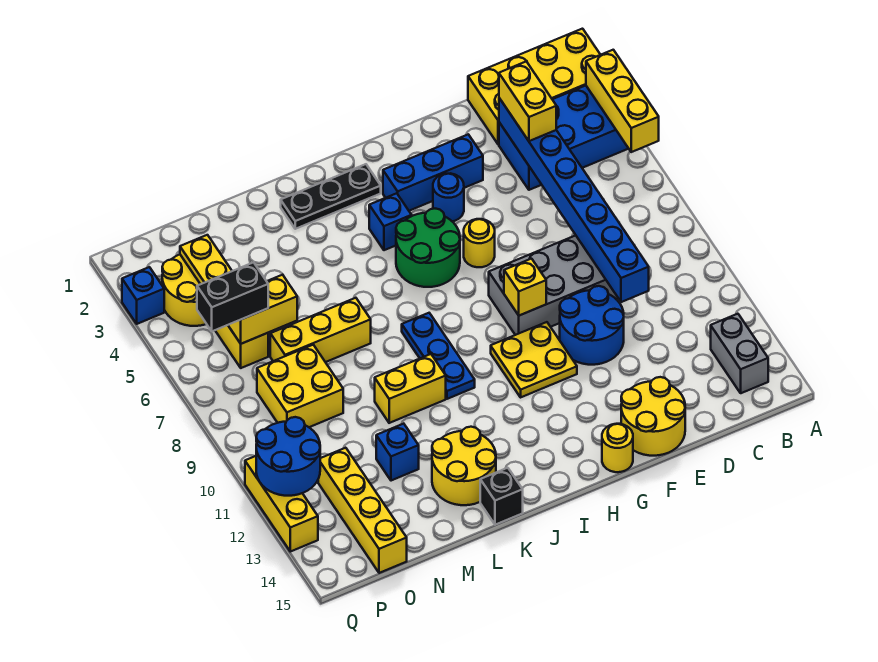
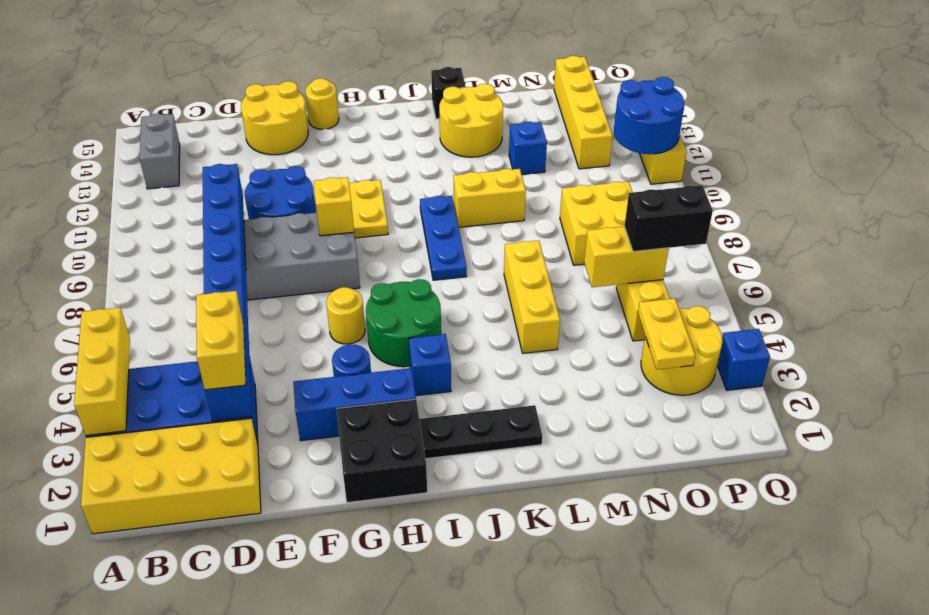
none -> black brick G1:H2 level 1
yellow brick L7:N7 level 1 -> yellow brick L5:L7 level 1

